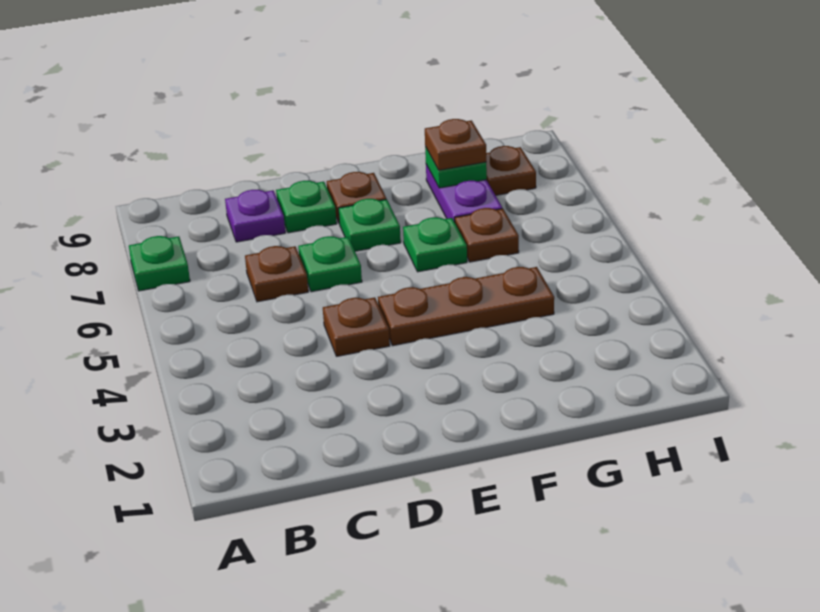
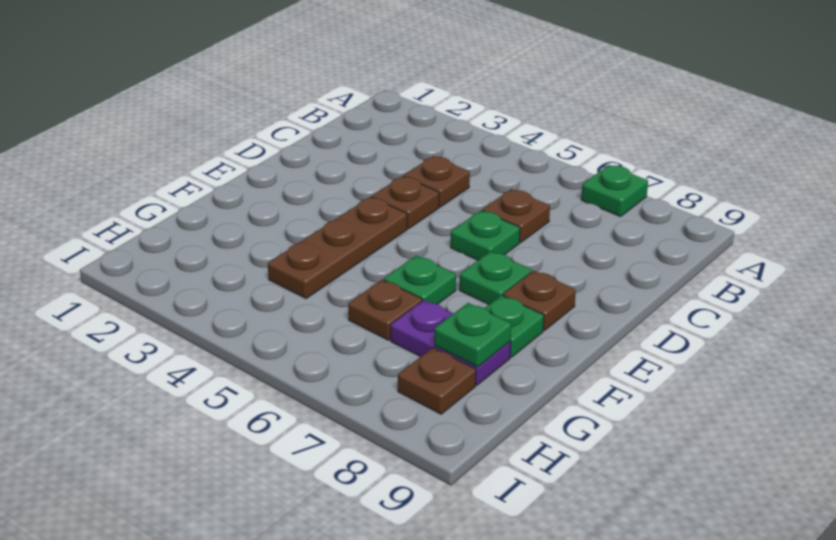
purple plate C8 level 1 -> none
green plate D8 level 1 -> green plate F8 level 1
brown plate G8 level 3 -> brown plate C4 level 1

